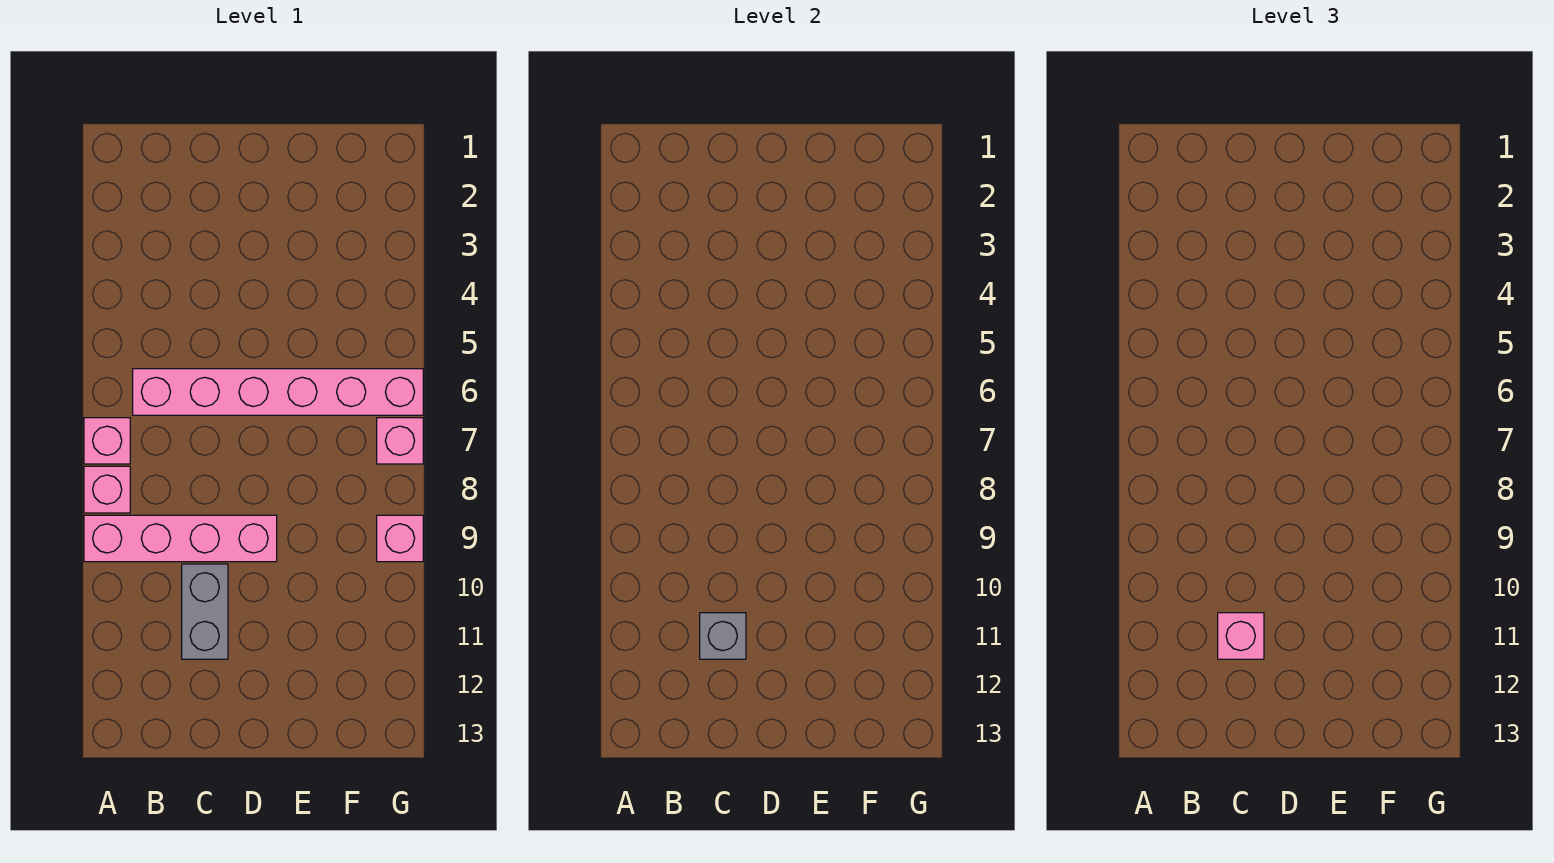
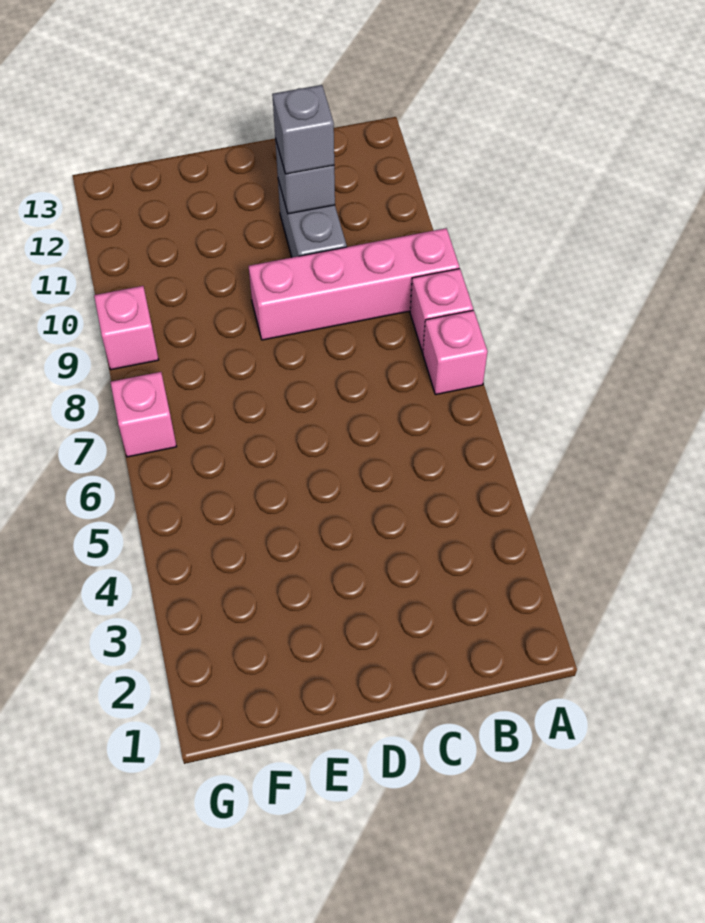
pink brick B6:G6 level 1 -> none
pink brick C11 level 3 -> grey brick C11 level 3

